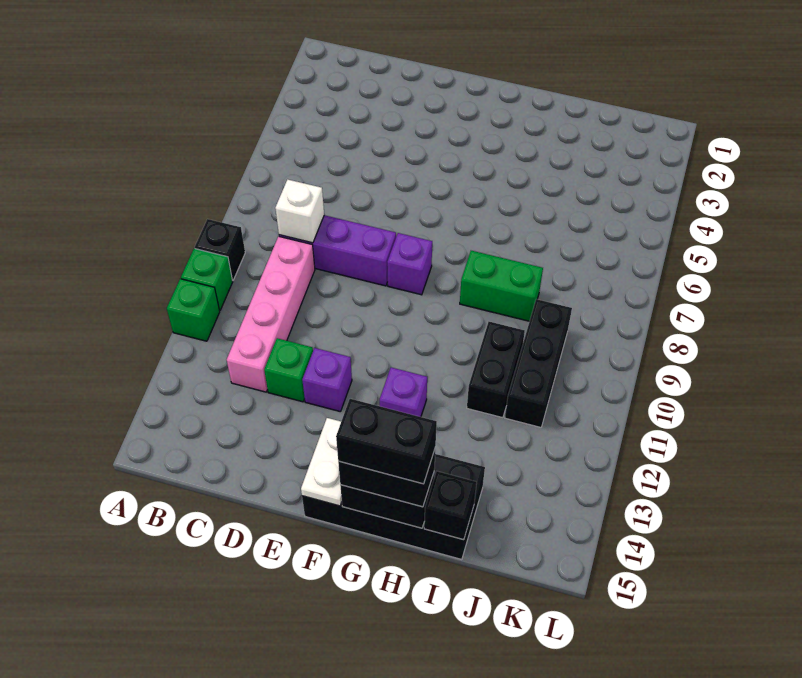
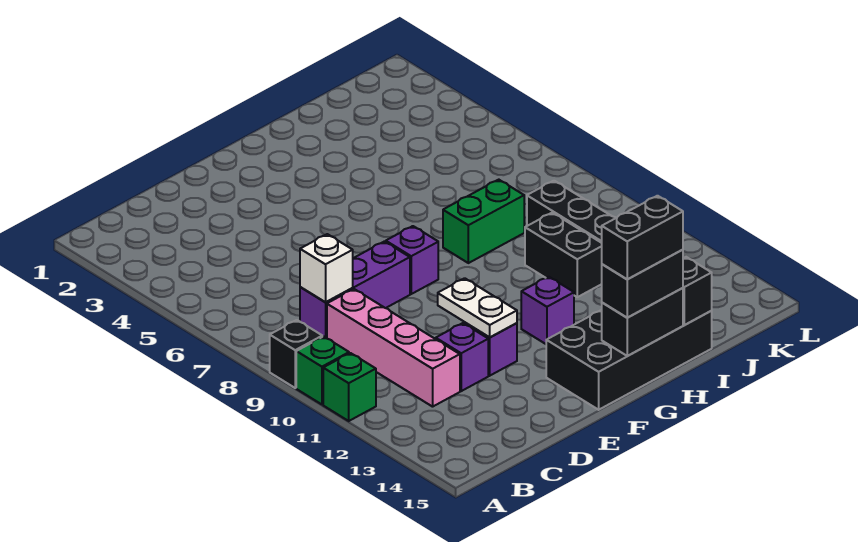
green brick D12 level 1 -> purple brick D12 level 1
white plate F14:F15 level 2 -> white plate E11:E12 level 2

